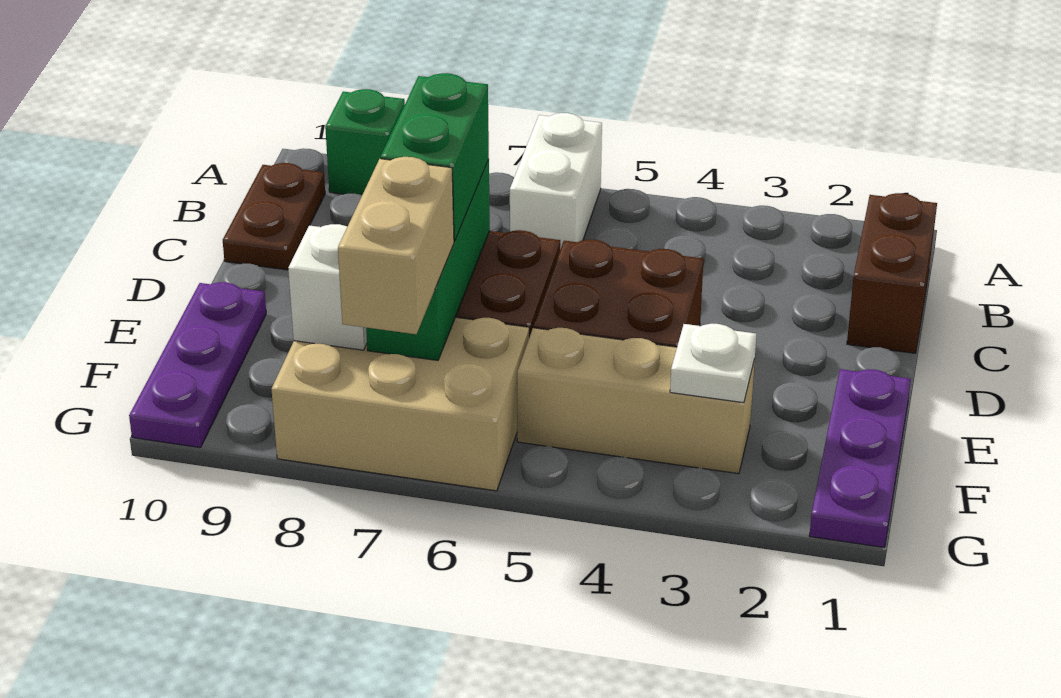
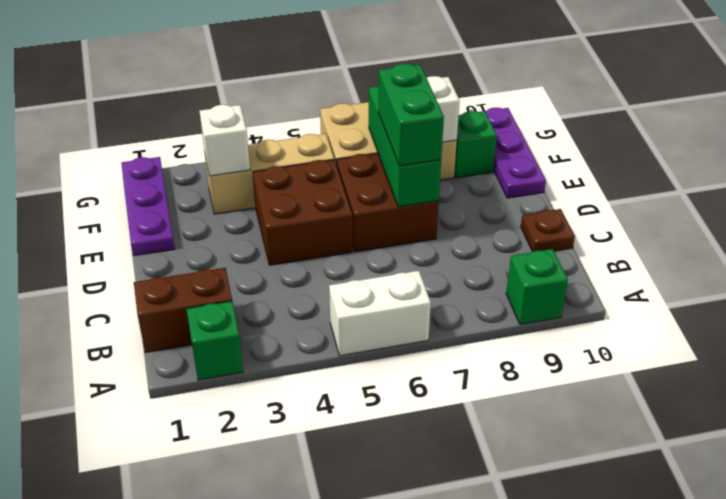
none -> green brick A2 level 1
white brick A6:B6 level 1 -> white brick A5:A6 level 1
brown brick B1:C1 level 1 -> brown brick B1:B2 level 1
brown plate B10:C10 level 1 -> brown plate C10 level 1
white plate F3 level 2 -> white brick F3 level 2
tan brick F7:G7 level 3 -> none
none -> green brick F9 level 1

